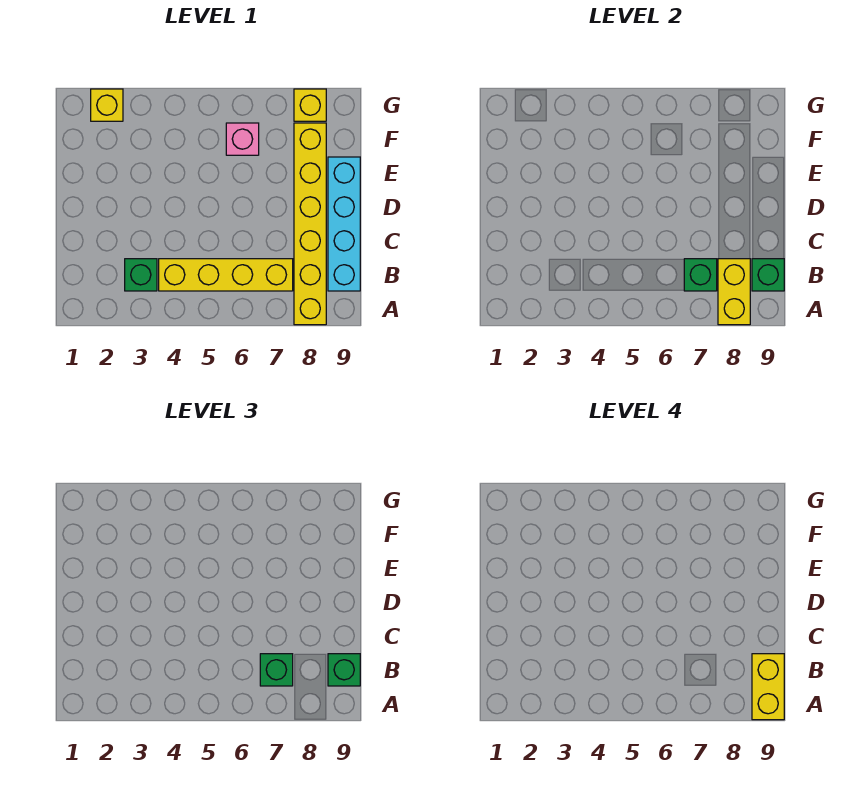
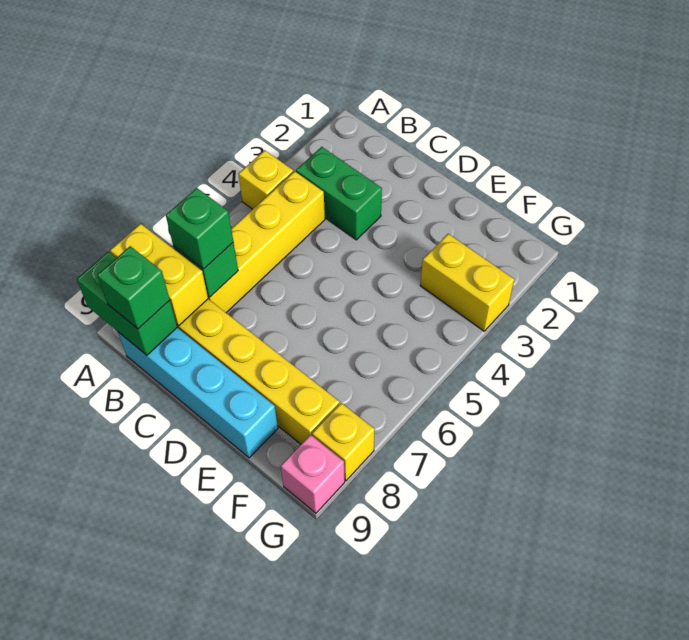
yellow brick A9:B9 level 4 -> yellow brick F3:G3 level 1
green brick B3 level 1 -> green brick B3:C3 level 1
green brick B9 level 2 -> green brick A9:B9 level 2
pink brick F6 level 1 -> pink brick G9 level 1
yellow brick G2 level 1 -> yellow brick A4 level 1

